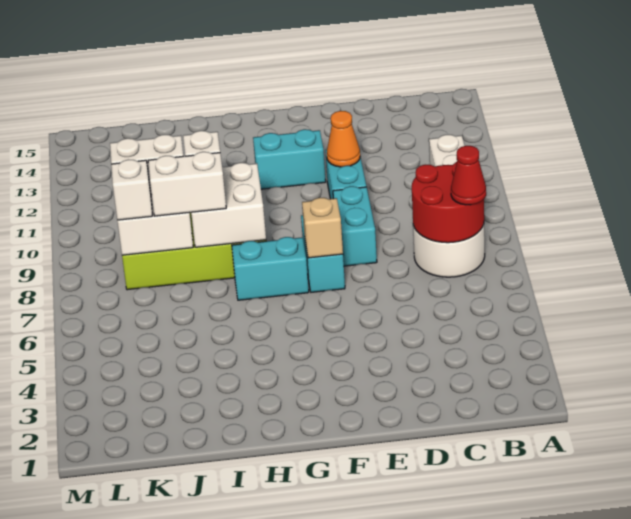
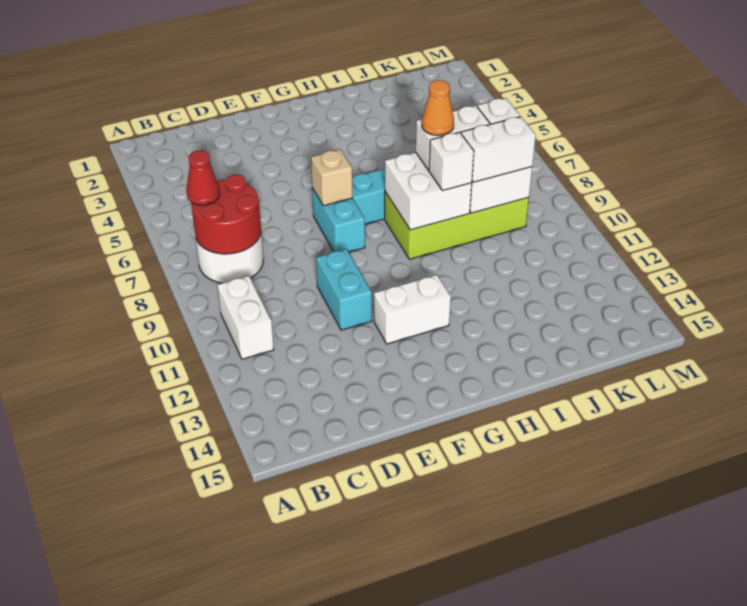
cyan brick E8:E9 level 1 -> none
orange cone E11 level 2 -> orange cone I8 level 4
cyan brick F12:G12 level 1 -> white brick F12:G12 level 1

